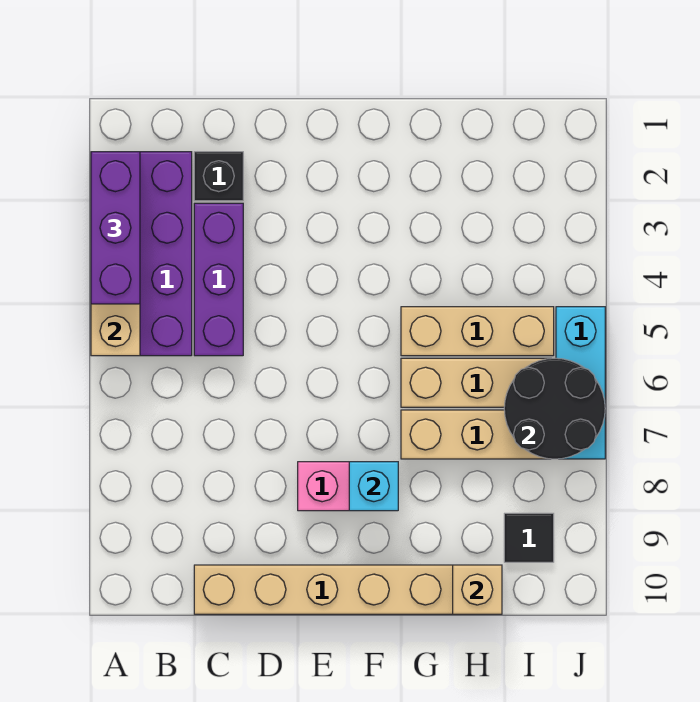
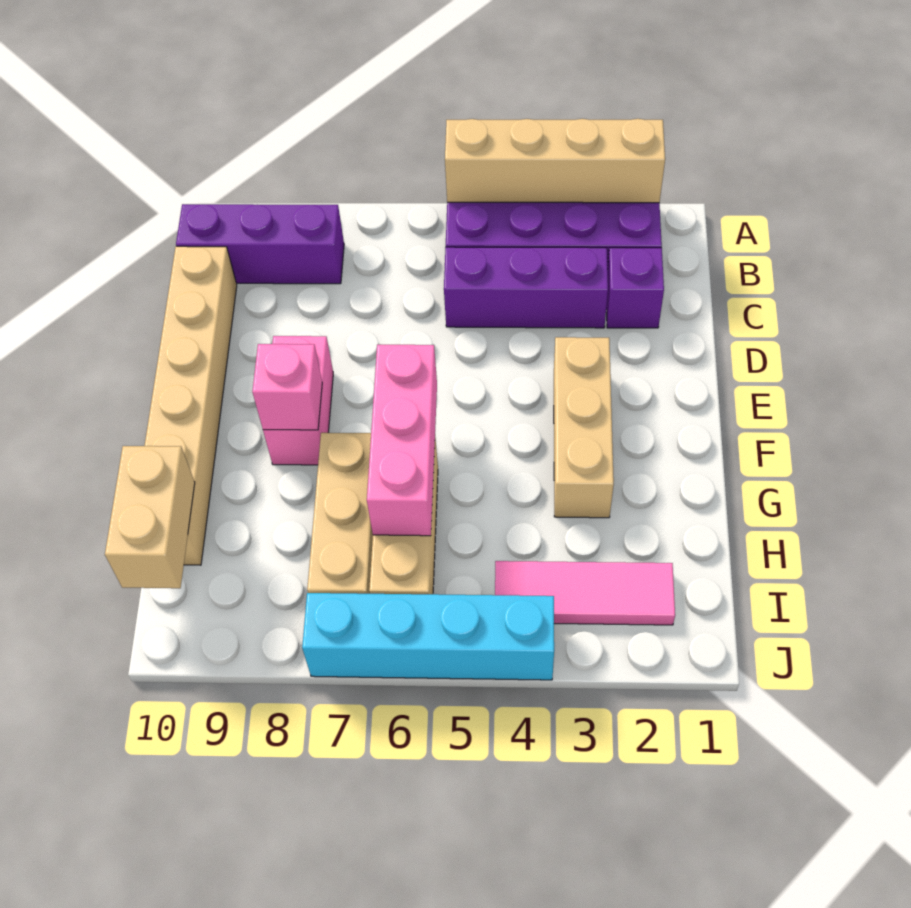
purple brick A2:A4 level 3 -> purple brick B8:B10 level 1
black brick C2 level 1 -> purple brick C2 level 1
none -> pink brick F6:H6 level 2
cyan brick F8 level 2 -> pink brick F8 level 2
tan brick G5:I5 level 1 -> tan brick E3:G3 level 1
tan brick H10 level 2 -> tan brick H10:I10 level 2
none -> pink tile I2:I4 level 1
black round brick I6:J7 level 2 -> none
black tile I9 level 1 -> none
cyan brick J5:J7 level 1 -> cyan brick J4:J7 level 1

